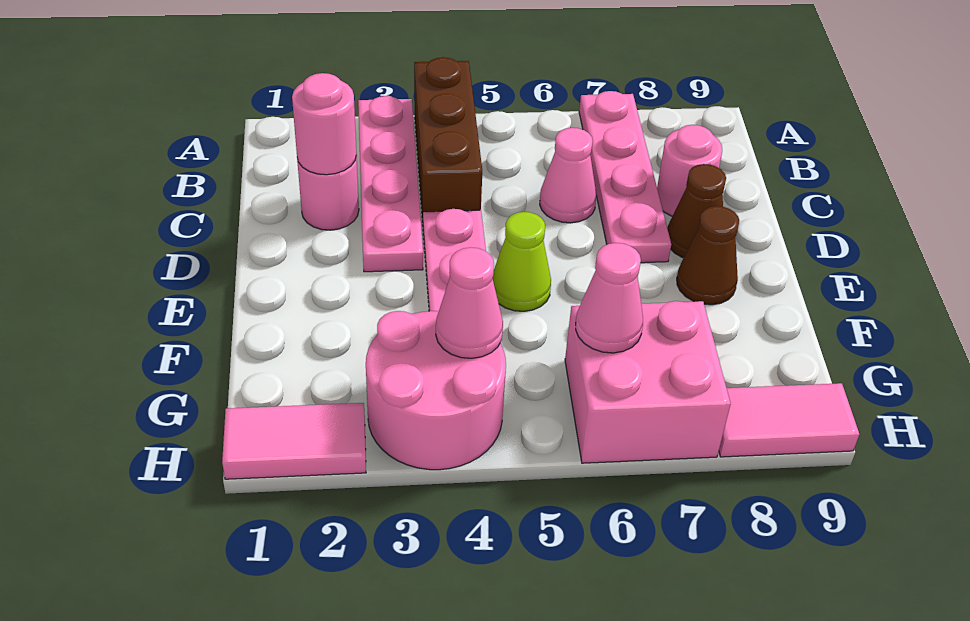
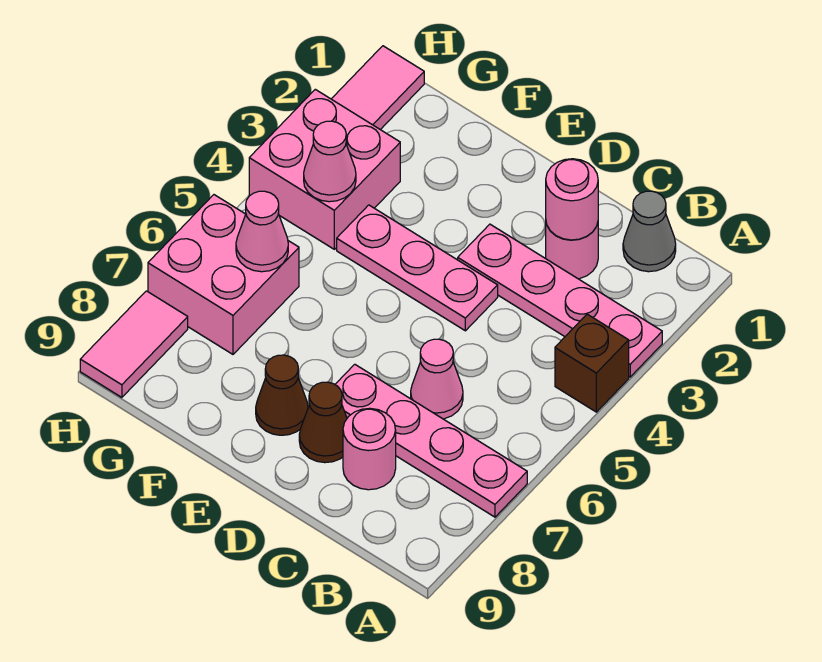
brown brick A4:C4 level 1 -> brown brick A4 level 1
none -> grey cone B1 level 1
lime cone E5 level 1 -> none
pink round brick G3:H4 level 1 -> pink brick G3:H4 level 1

